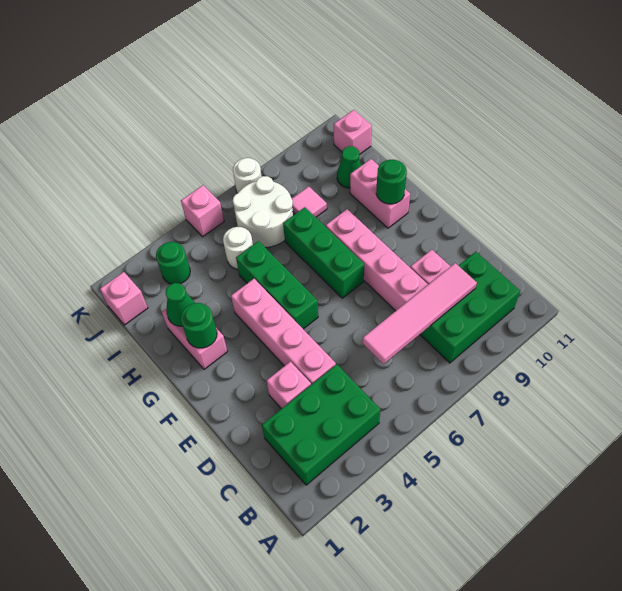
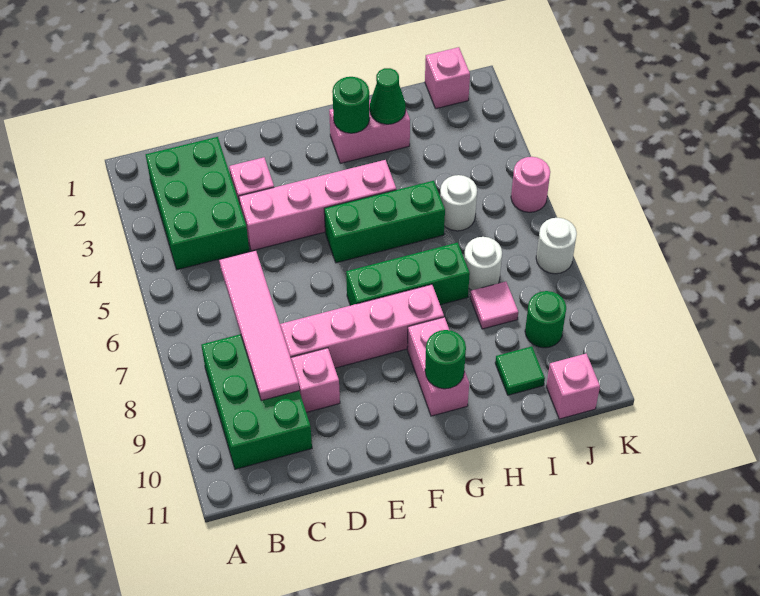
pink brick G10:H10 level 1 -> pink brick G9:G10 level 1
white round brick I6:J7 level 1 -> white round brick I7 level 1
green cone I10 level 1 -> green tile I10 level 1
green round brick J3 level 1 -> green round brick J9 level 1
pink brick K5 level 1 -> pink round brick K5 level 1

